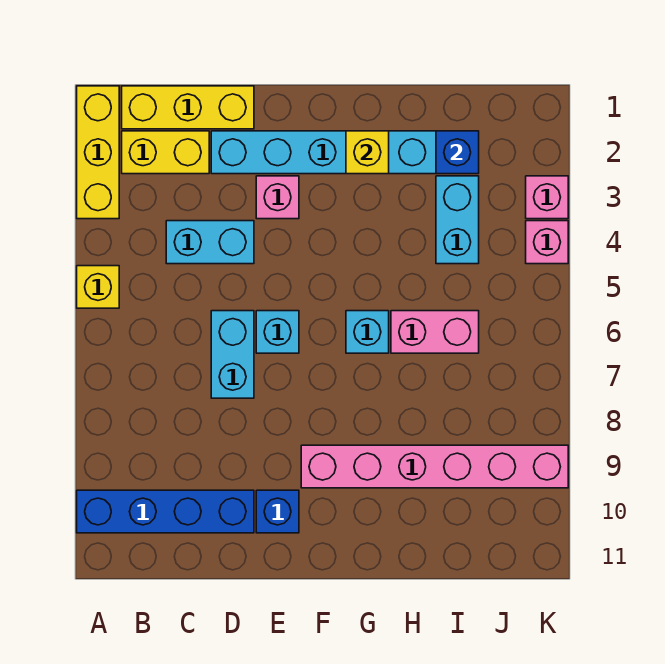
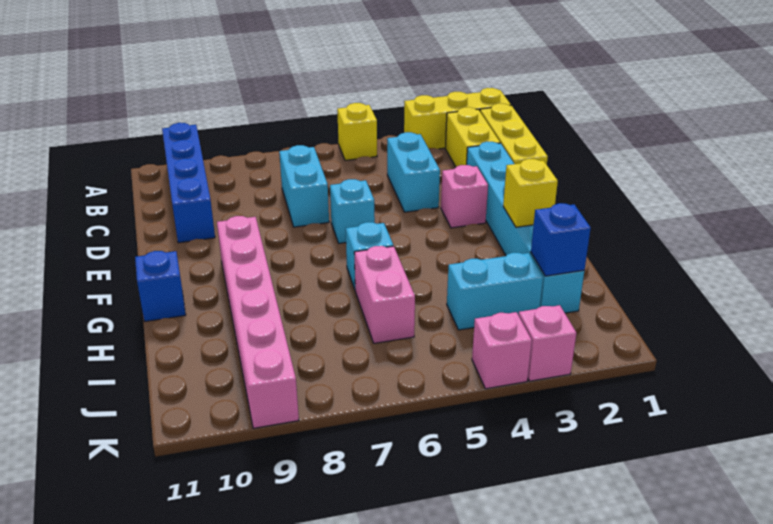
cyan brick D6:D7 level 1 -> cyan brick C7:D7 level 1
blue brick E10 level 1 -> blue brick G11 level 1

